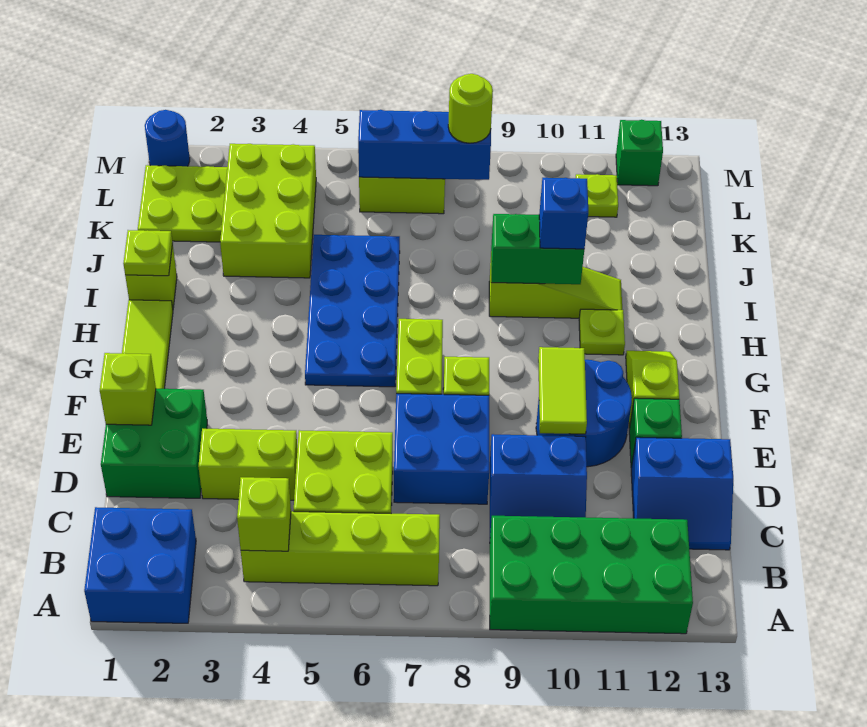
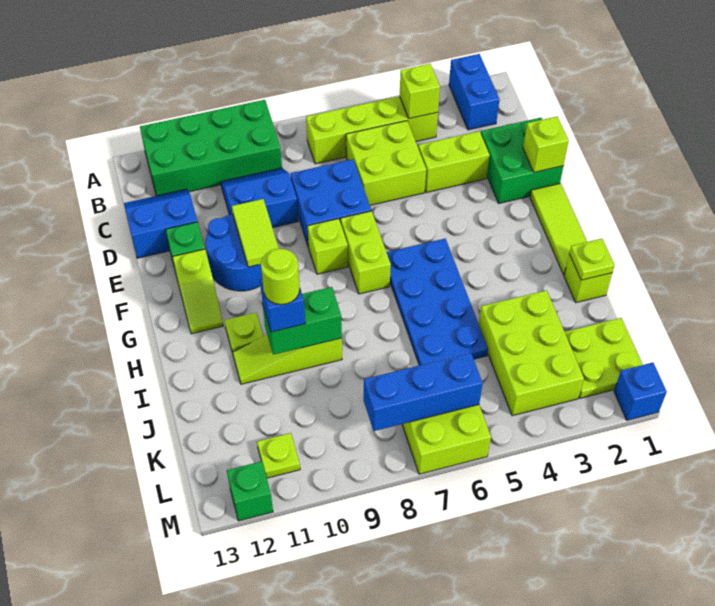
blue brick A1:B2 level 1 -> blue brick A2:B2 level 1
lime round brick L8 level 3 -> lime round brick I10 level 4
blue round brick M1 level 1 -> blue brick M1 level 1

